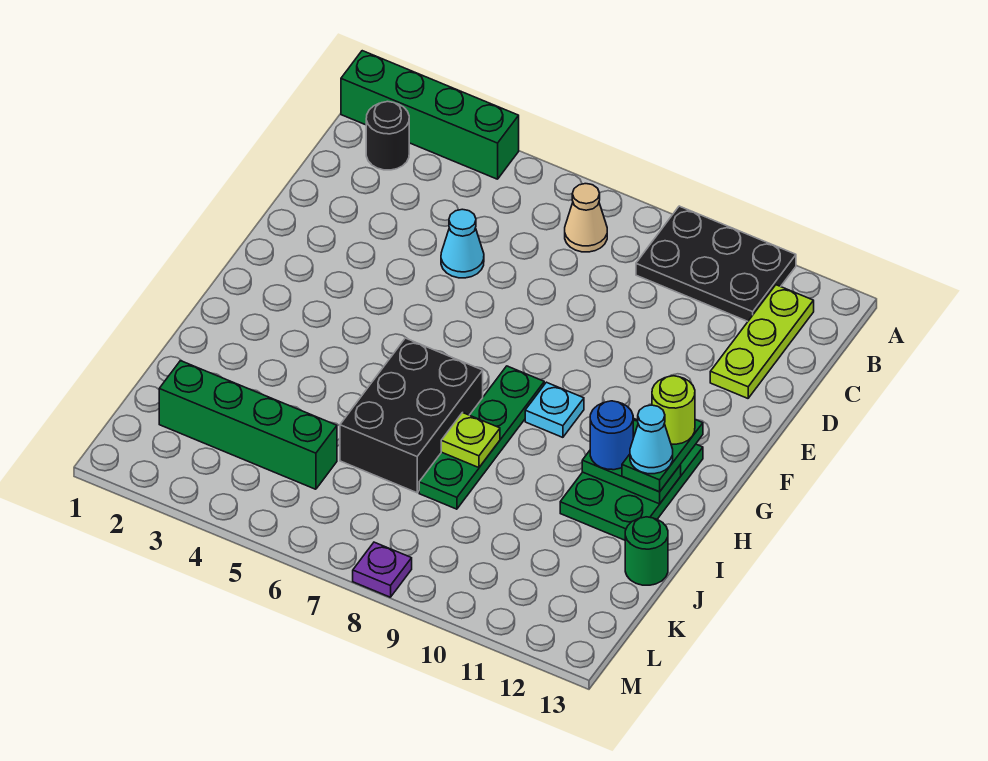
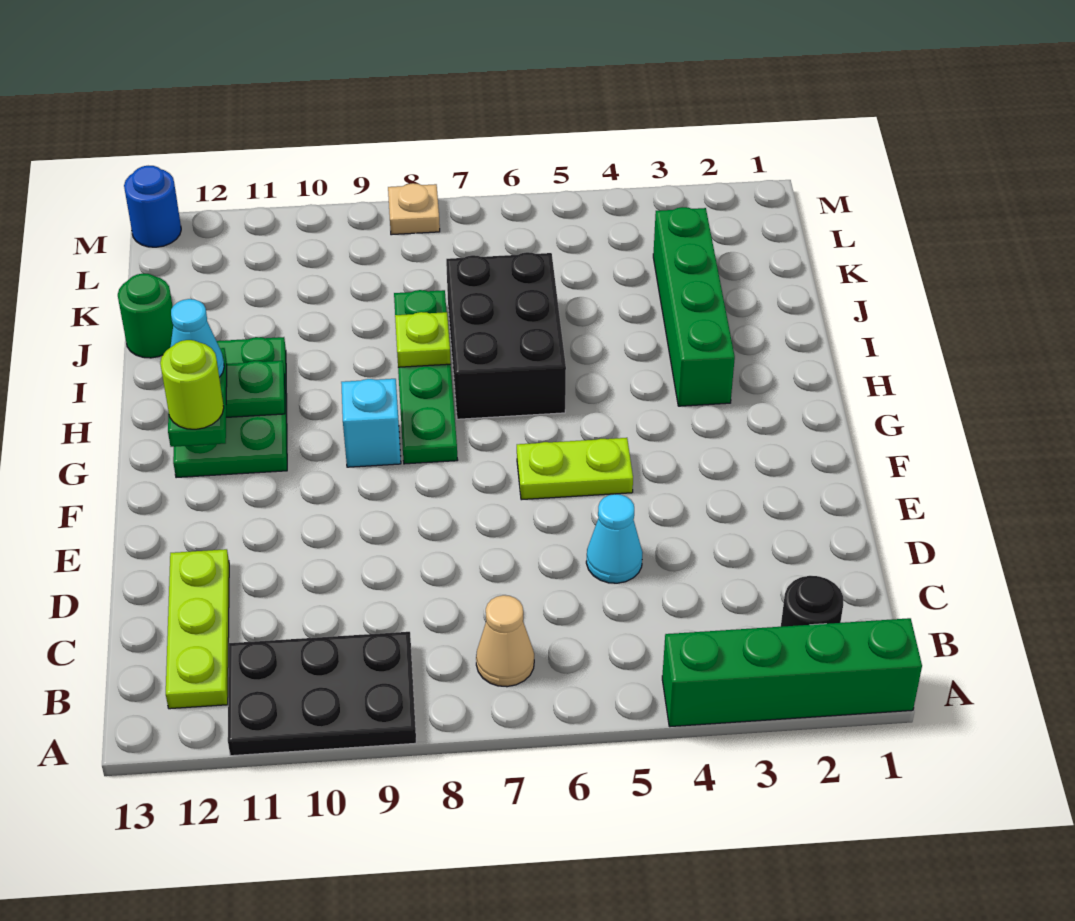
none -> lime plate F5:F6 level 1
cyan plate G9 level 1 -> cyan brick G9 level 1
blue round brick H11 level 3 -> blue round brick M13 level 1
green brick K2:K5 level 1 -> green brick H3:K3 level 1
purple plate M8 level 1 -> tan plate M8 level 1

